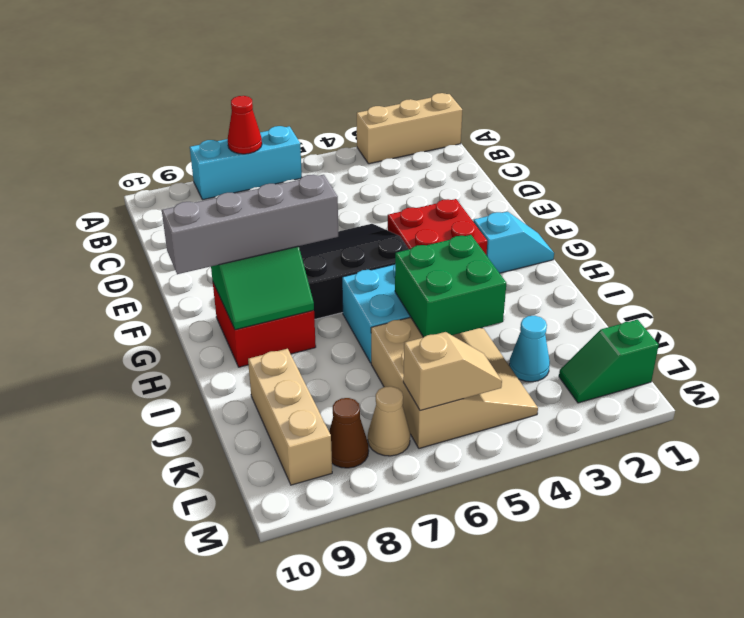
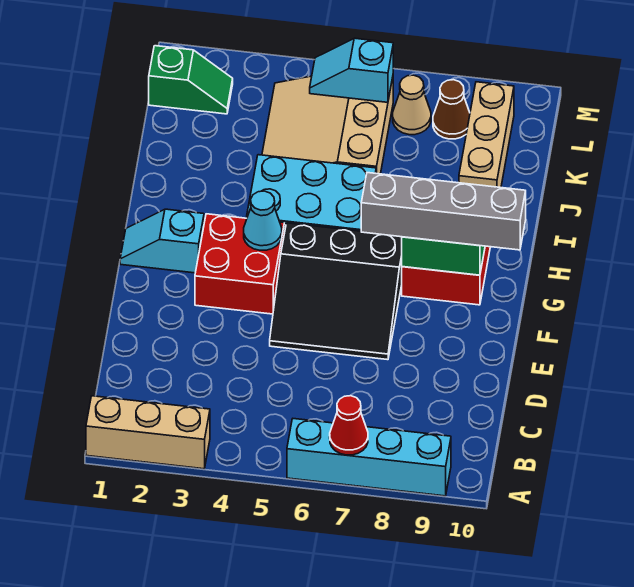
cyan brick A6:A8 level 1 -> cyan brick A6:A9 level 1
green brick I4:J5 level 2 -> none
cyan cone K3 level 1 -> cyan cone G4 level 2
tan slope L5:L6 level 2 top 6 -> cyan slope L5:L6 level 2 top 6

